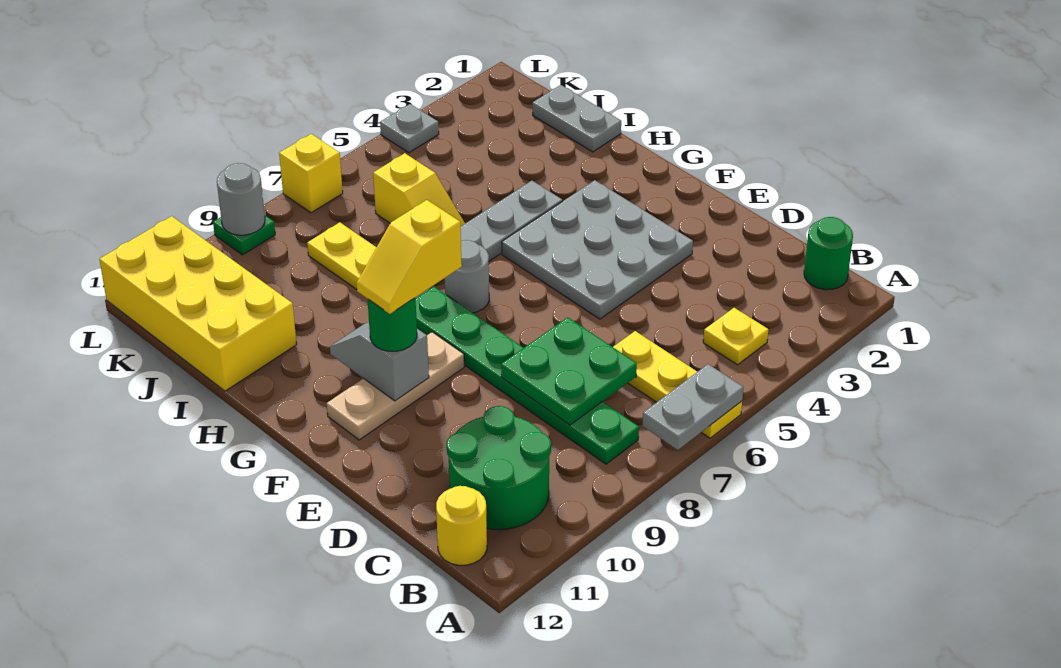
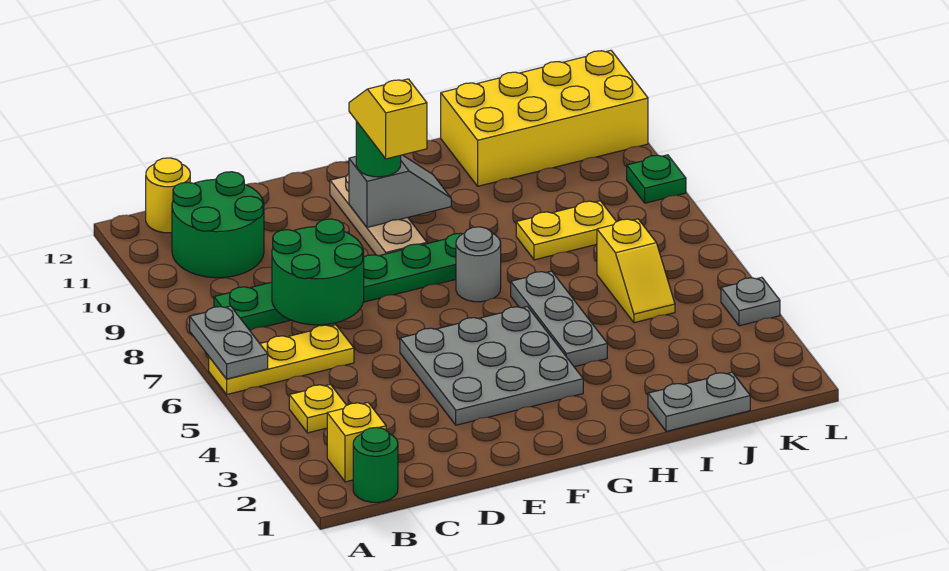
green plate C7:D8 level 2 -> green round brick C7:D8 level 2
yellow slope I6:J6 level 1 top J -> yellow slope J5:J6 level 1 top 6
yellow brick L7 level 1 -> yellow brick B2 level 1
grey round brick L9 level 2 -> none

